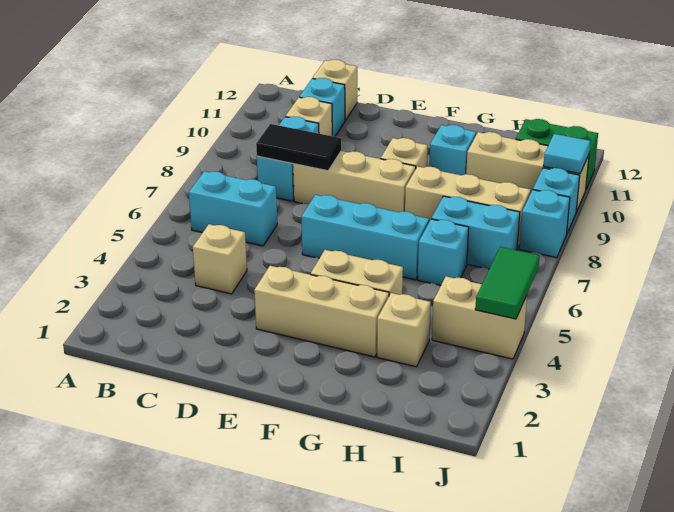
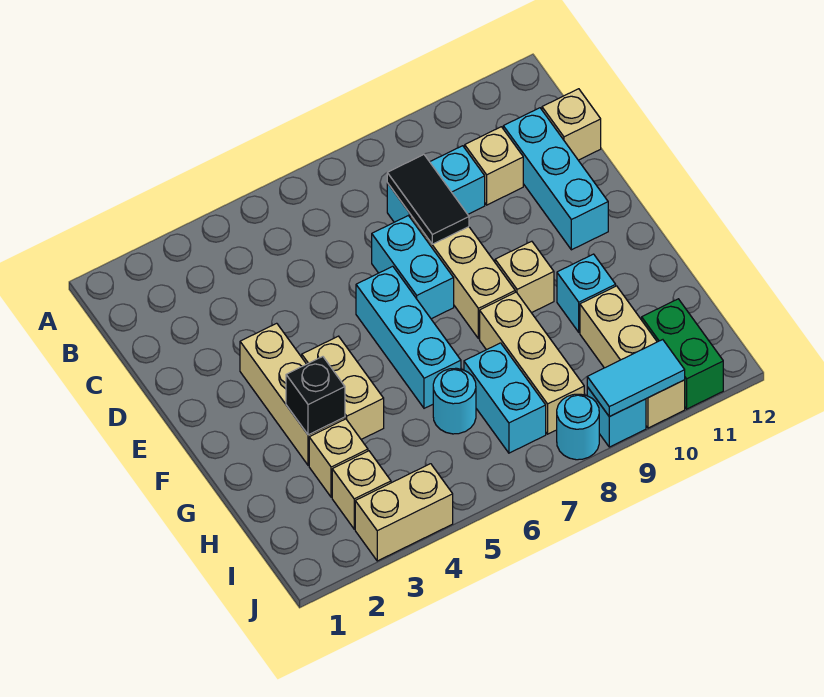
cyan brick B6:C6 level 1 -> cyan brick D7:E7 level 1
tan brick C4 level 1 -> tan brick I3 level 1
cyan brick C11 level 1 -> cyan brick C11:E11 level 1
none -> black brick G3 level 2
cyan brick H6 level 1 -> cyan round brick H6 level 1
tan brick I4:J4 level 1 -> tan brick J3:J4 level 1
green tile J4:J5 level 2 -> none
cyan brick J8 level 1 -> cyan round brick J8 level 1
cyan tile J10 level 2 -> cyan tile J9:J10 level 2

